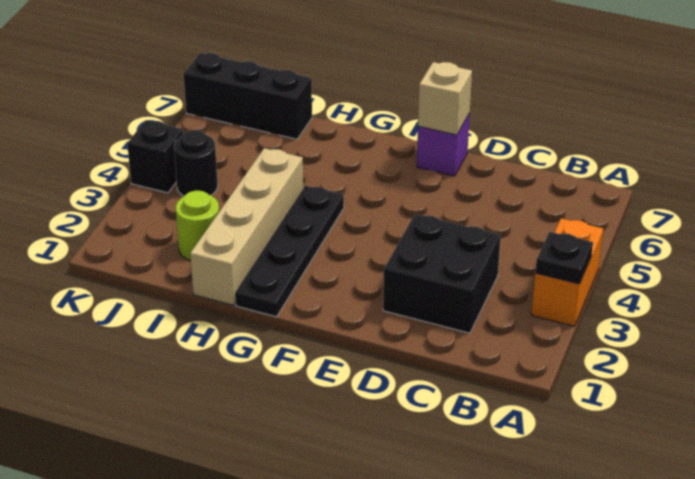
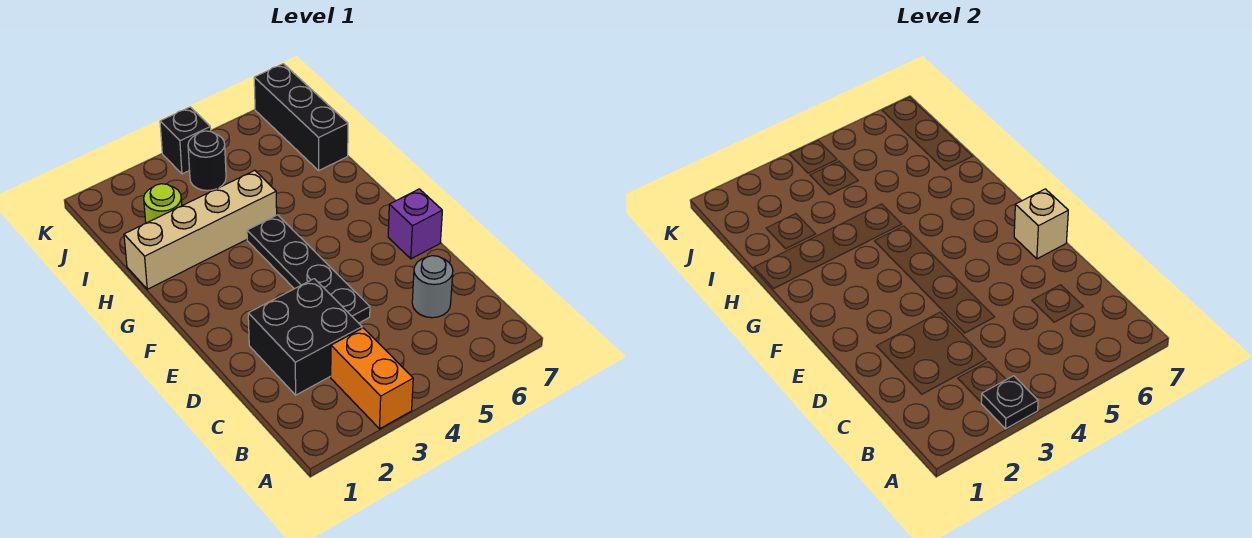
orange brick A3:A4 level 1 -> orange brick A3:B3 level 1
none -> grey round brick C6 level 1
black plate G1:G4 level 1 -> black plate D4:G4 level 1

